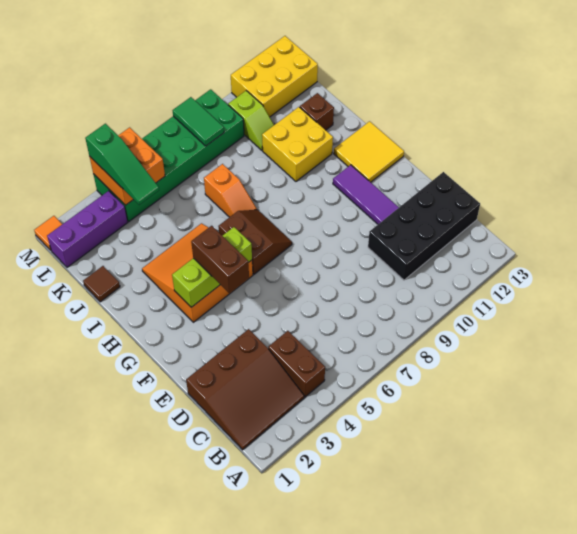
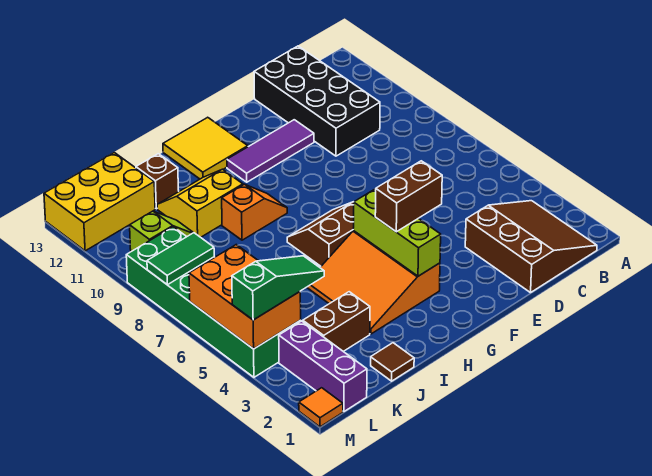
brown brick B4:C4 level 1 -> brown brick J3:K3 level 1
orange slope I7:J7 level 1 top J -> orange slope H9:I9 level 1 top I
yellow brick I10:J11 level 1 -> yellow slope I10:J11 level 1 top 10
orange brick L4:M5 level 2 -> orange brick L4:M6 level 2
yellow brick L11:M13 level 1 -> yellow brick K12:M13 level 1

